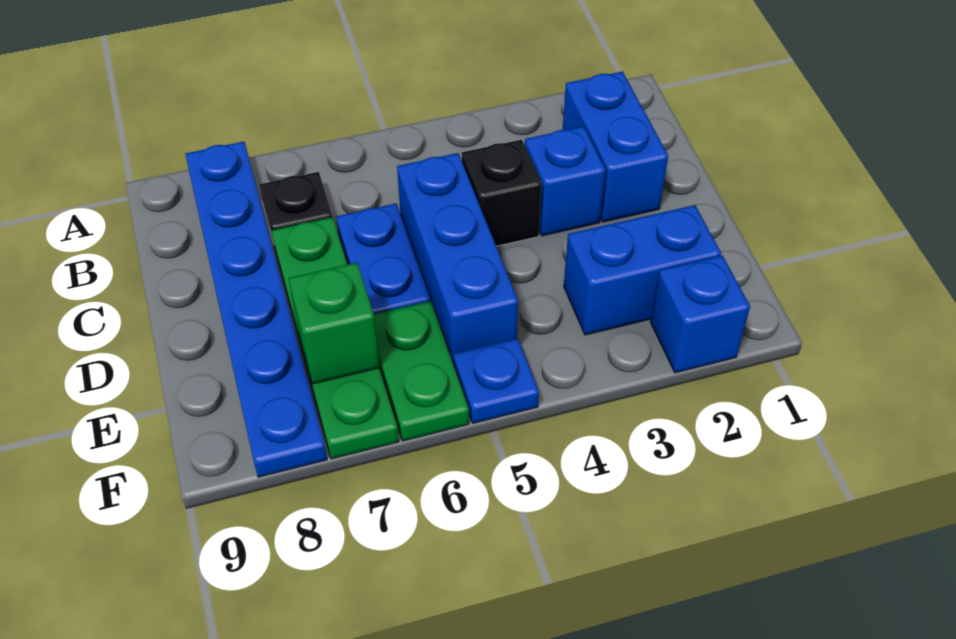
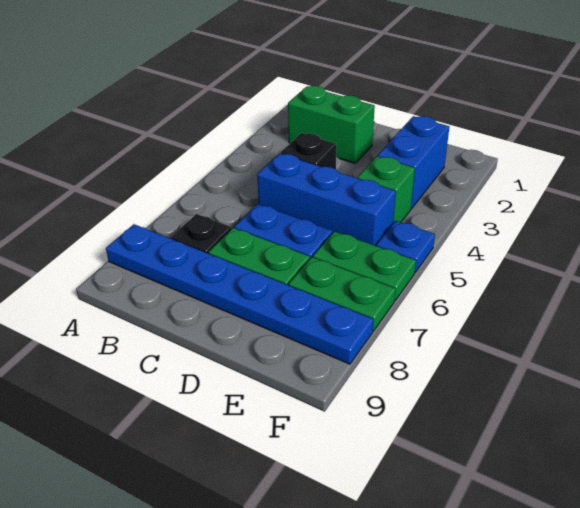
blue brick B2:C2 level 1 -> green brick B2:C2 level 1
blue brick C3 level 1 -> none
green brick E7 level 2 -> green brick E4 level 1
blue brick F2 level 1 -> none

